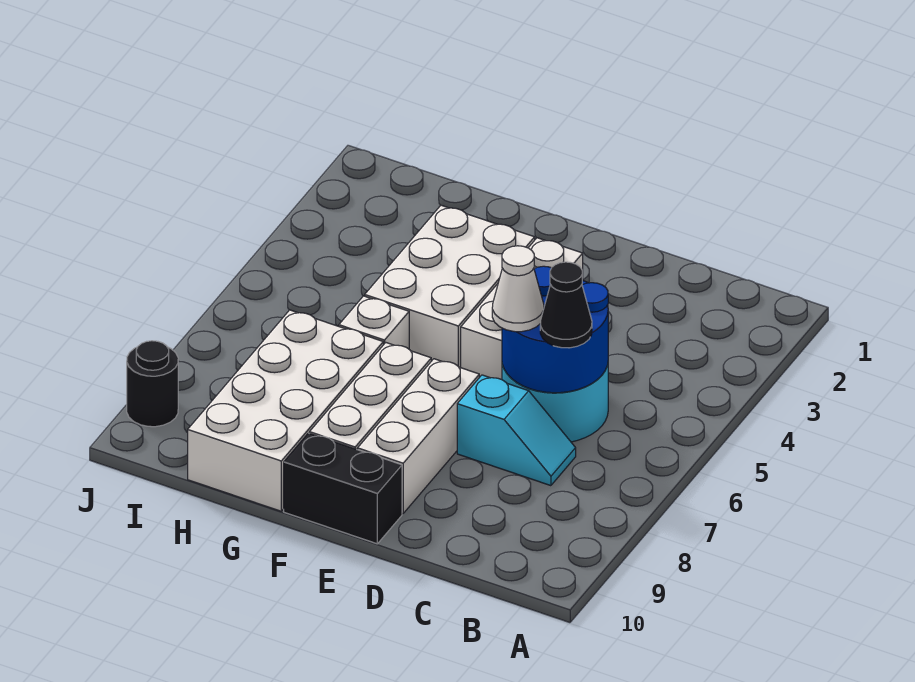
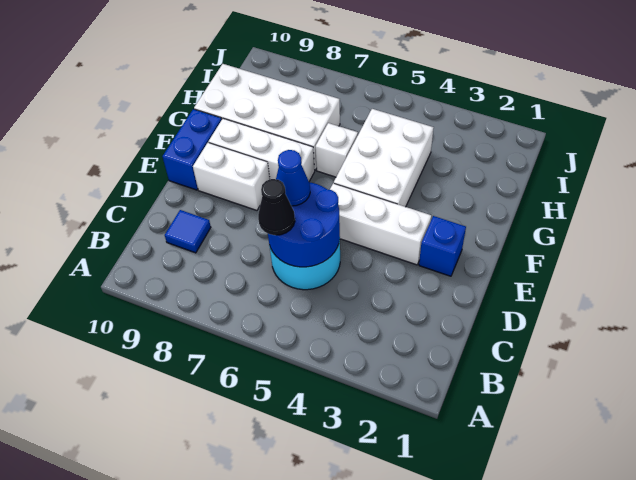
cyan slope C7:D7 level 1 top D -> none
none -> blue tile C9 level 1
white cone D6 level 3 -> blue cone D6 level 3
none -> blue brick E2 level 1
white brick E7:E9 level 1 -> white brick E8:E9 level 1
black brick E10:F10 level 1 -> blue brick E10:F10 level 1
white brick F3:G5 level 1 -> white brick F4:H5 level 1
black round brick J9 level 1 -> none

